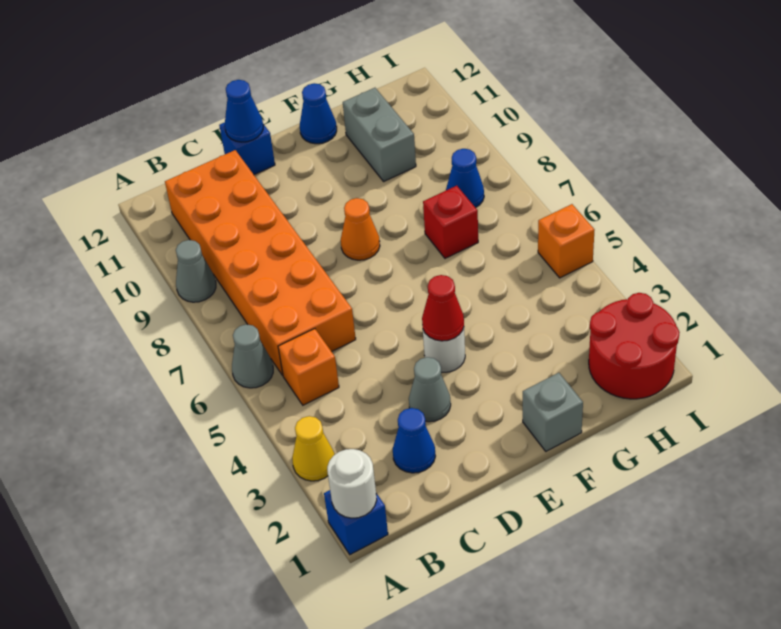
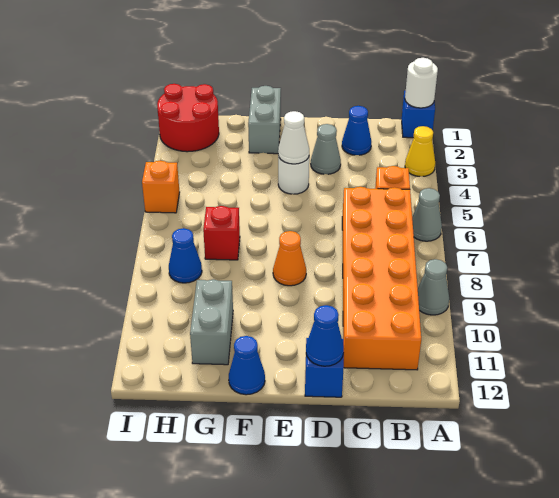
red cone E4 level 2 -> white cone E4 level 2
grey brick F1 level 1 -> grey brick F1:F2 level 1

